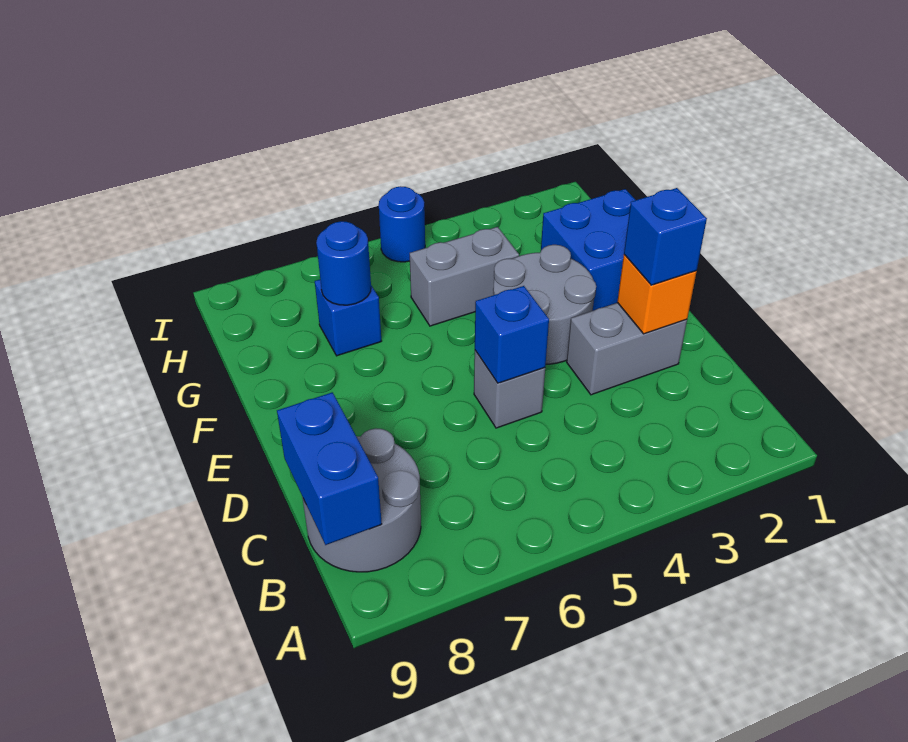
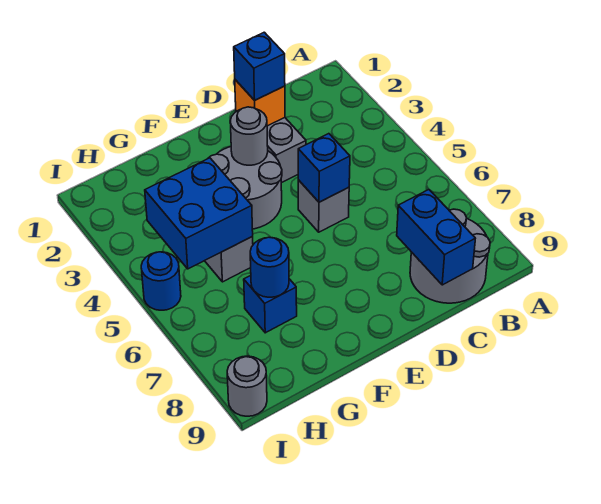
blue brick B9:C9 level 2 -> blue brick C8:C9 level 2
none -> grey round brick E3 level 2
blue brick F1:G2 level 1 -> blue brick G4:H5 level 2
none -> grey round brick I9 level 1

